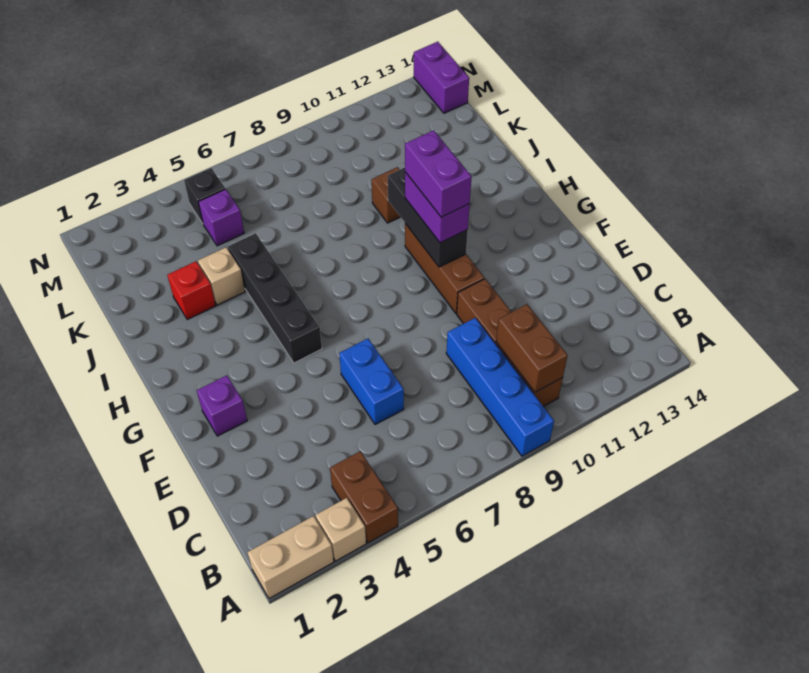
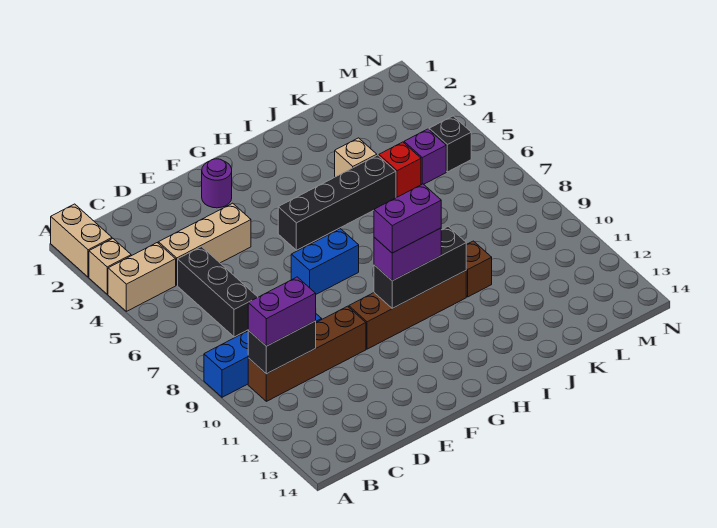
brown brick A4:B4 level 1 -> tan brick A4:B4 level 1
brown brick B10:C10 level 2 -> black brick B10:C10 level 2
none -> tan brick C4:E4 level 1
none -> black brick C5:C7 level 1
blue brick D6:E6 level 1 -> blue brick F7:G7 level 1
purple brick F2 level 1 -> purple round brick F2 level 1
brown brick F10:H10 level 1 -> brown brick F10:I10 level 1
red brick J3 level 1 -> red brick K5 level 1
purple brick M14:N14 level 1 -> purple brick B10:C10 level 3

